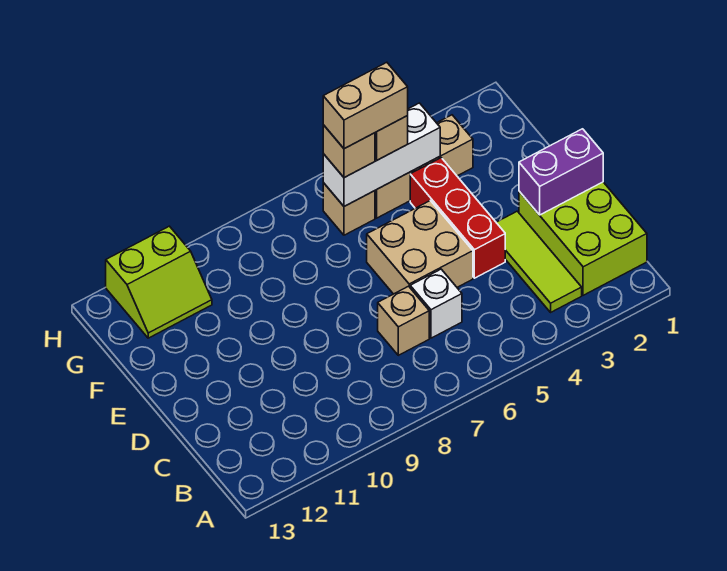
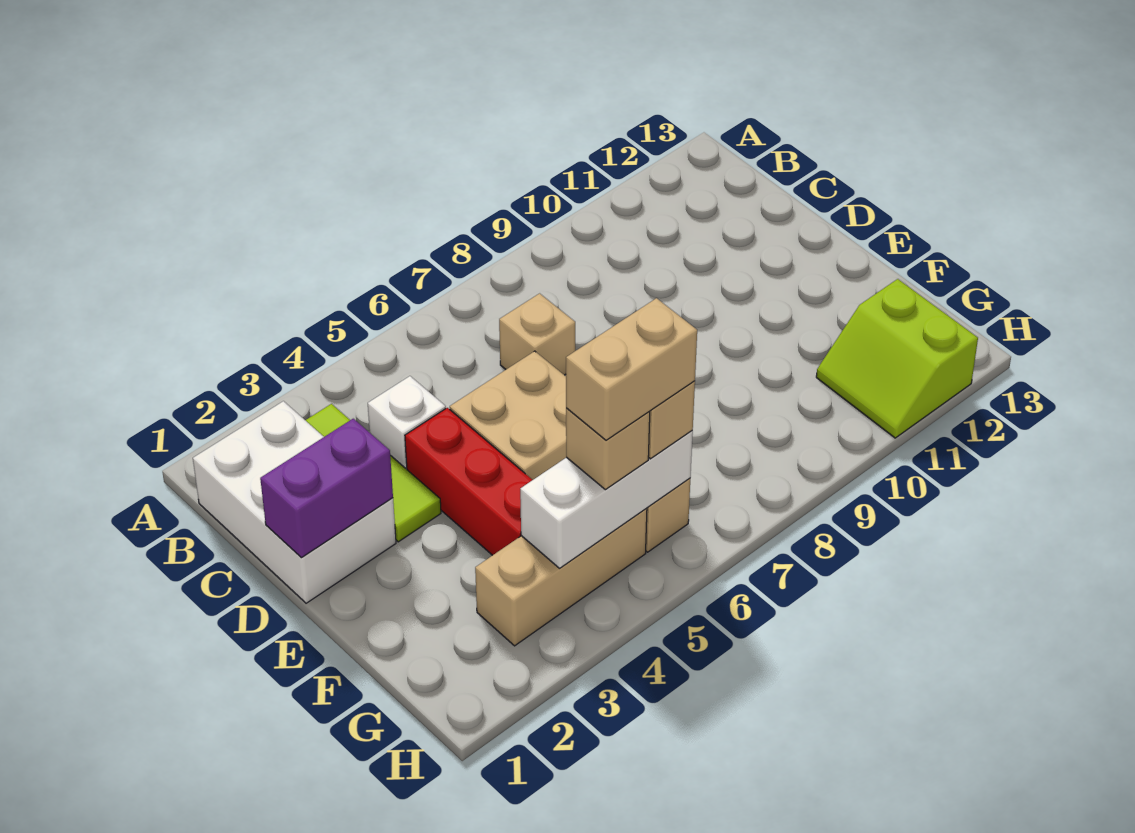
lime brick B1:D2 level 1 -> white brick B1:D2 level 1
white brick C6 level 1 -> white brick C4 level 1
lime slope G11:H12 level 1 top H -> lime slope G11:H12 level 1 top 12

